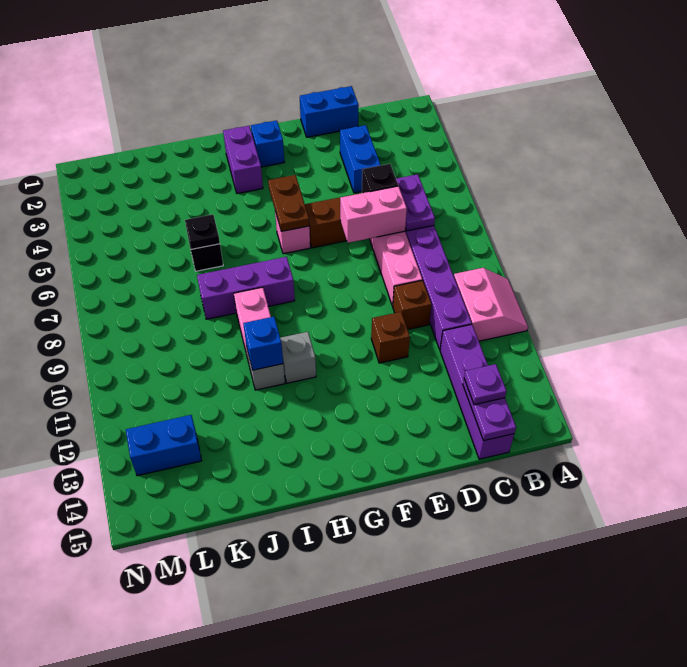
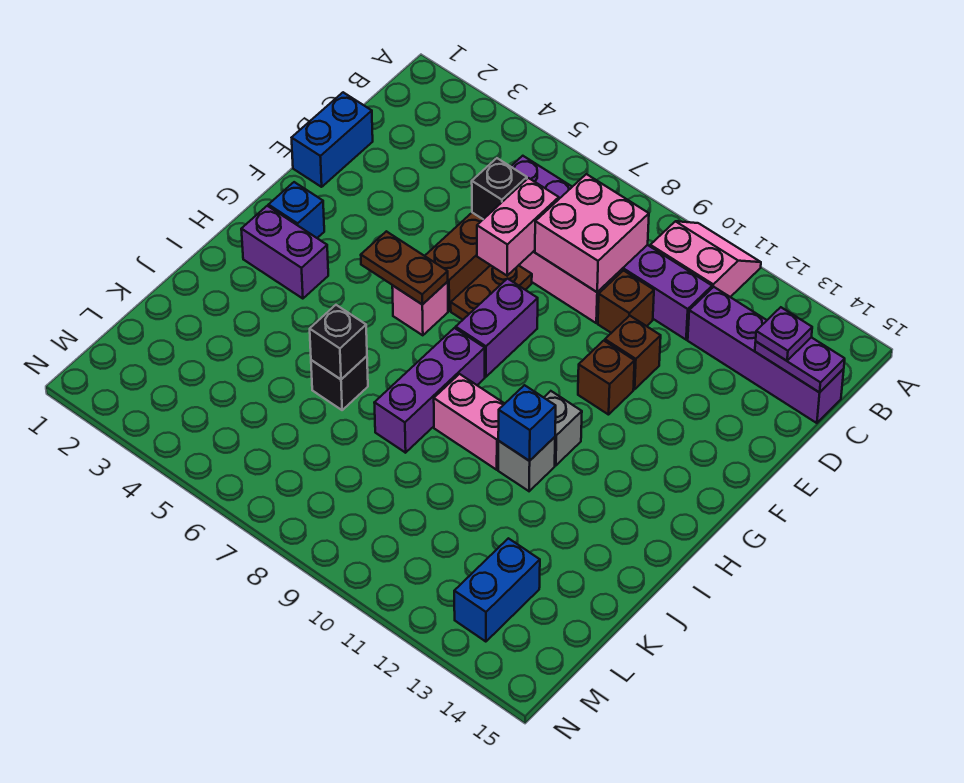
none -> pink brick C8:D9 level 2
blue brick D3:D4 level 1 -> none
none -> brown plate E7:F7 level 1
none -> purple brick F8:G8 level 1
none -> brown brick F11 level 1
black plate J6 level 2 -> black brick J6 level 2

